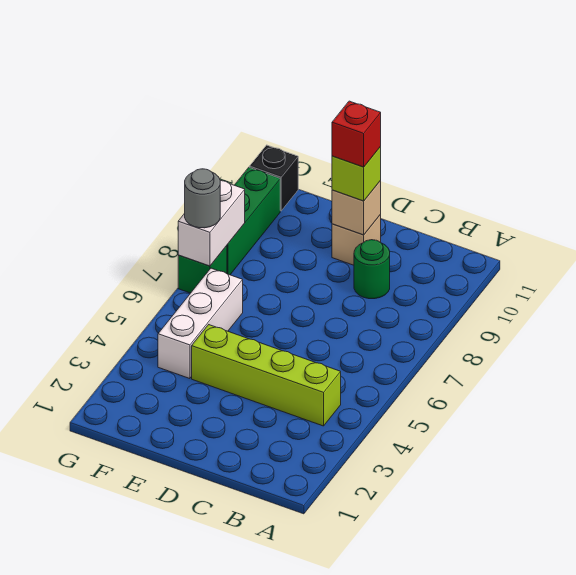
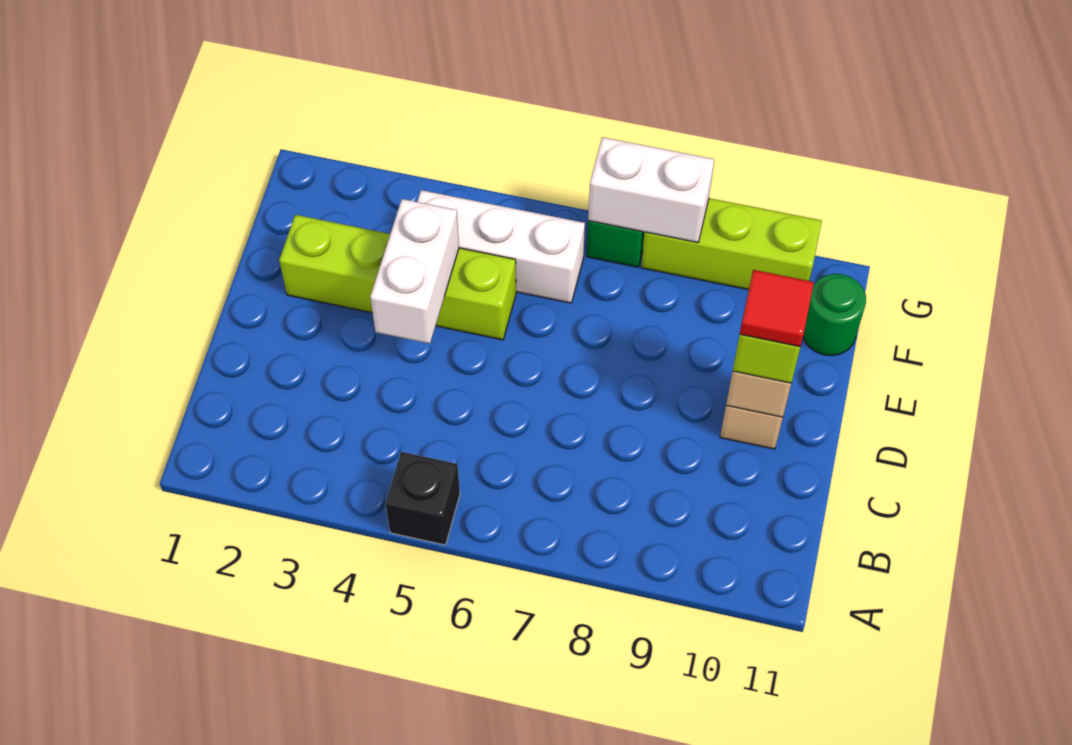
lime brick B4:E4 level 1 -> lime brick E2:E5 level 1
green round brick C9 level 1 -> green round brick F11 level 1
none -> white brick D4:E4 level 2
red brick D10 level 4 -> red tile D10 level 4
grey round brick G7 level 3 -> none
green brick G8:G10 level 1 -> lime brick G8:G10 level 1
black brick G11 level 1 -> black brick A5 level 1

